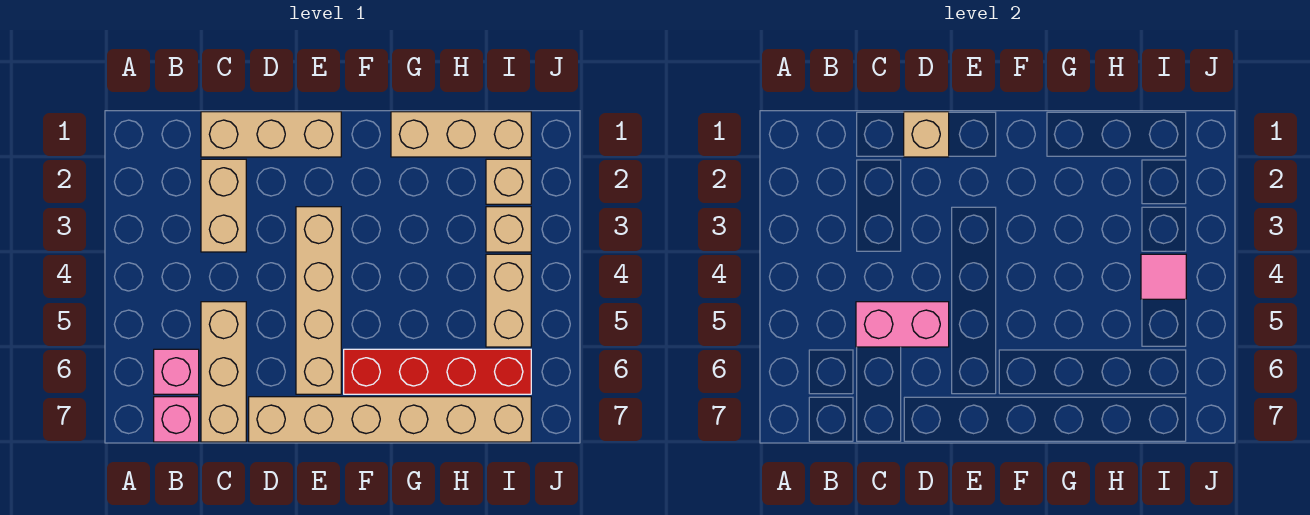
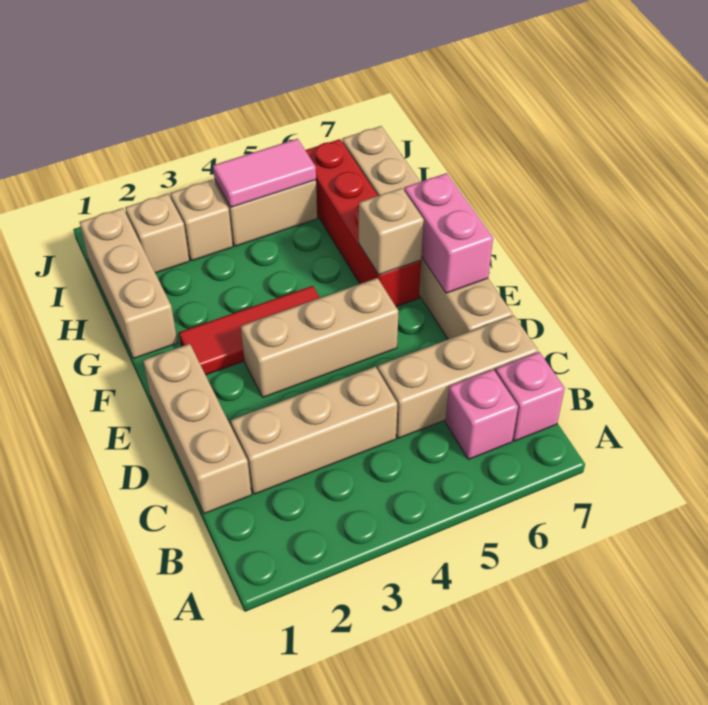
tan brick C2:C3 level 1 -> tan brick C2:C4 level 1
pink brick C5:D5 level 2 -> pink brick E7:F7 level 2
tan brick D1 level 2 -> tan brick F6 level 2
tan brick E3:E6 level 1 -> tan brick E3:E5 level 1
none -> red tile F2:F4 level 1
pink tile I4 level 2 -> pink tile I4:I5 level 2

